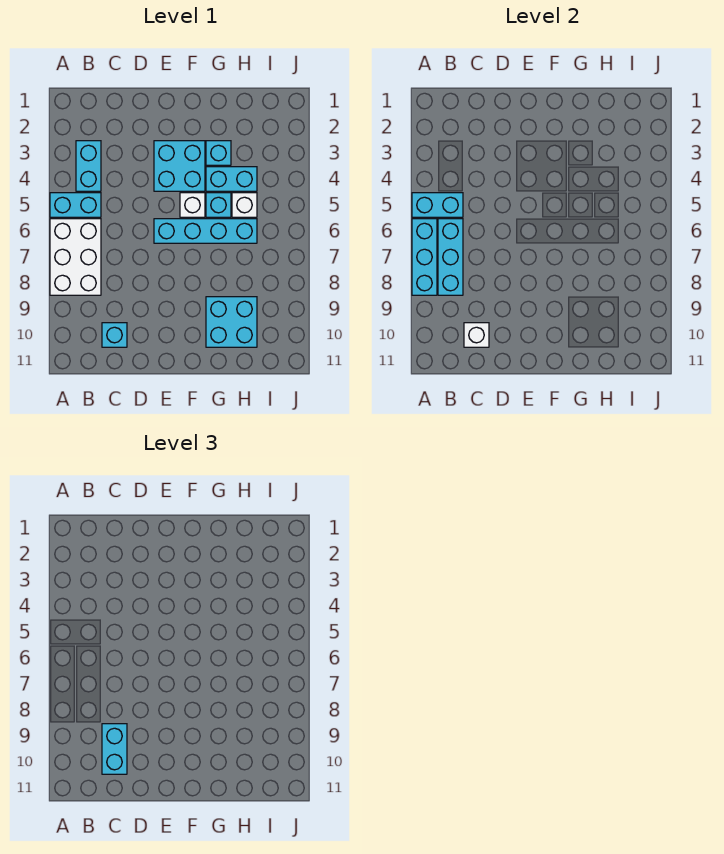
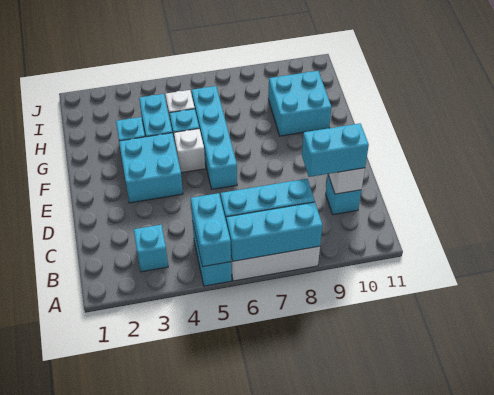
cyan brick B3:B4 level 1 -> cyan brick B3 level 1

